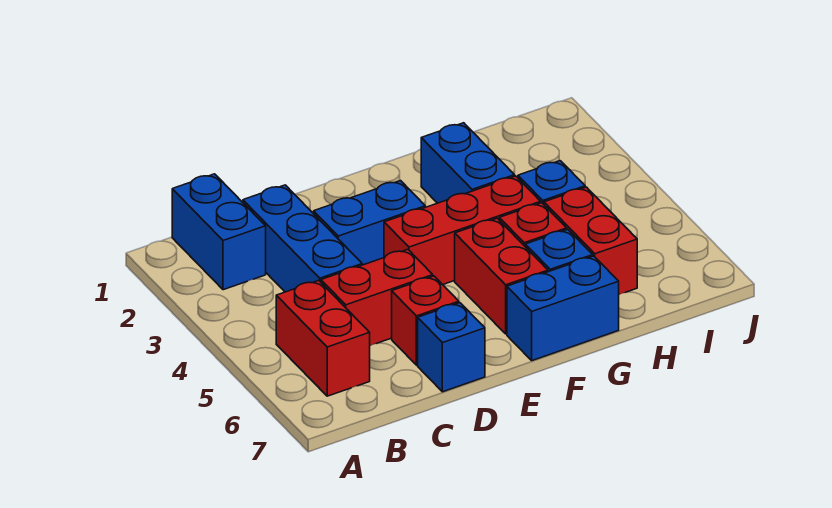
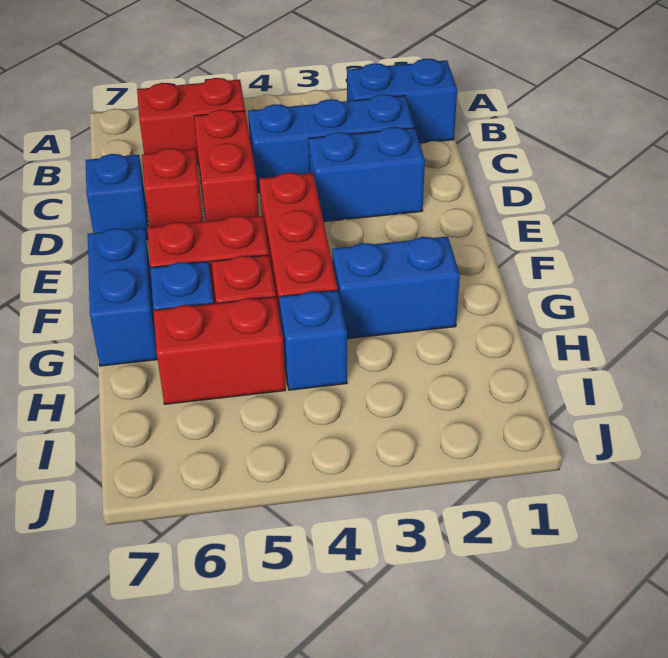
blue brick D3:E3 level 1 -> blue brick D2:D3 level 1

